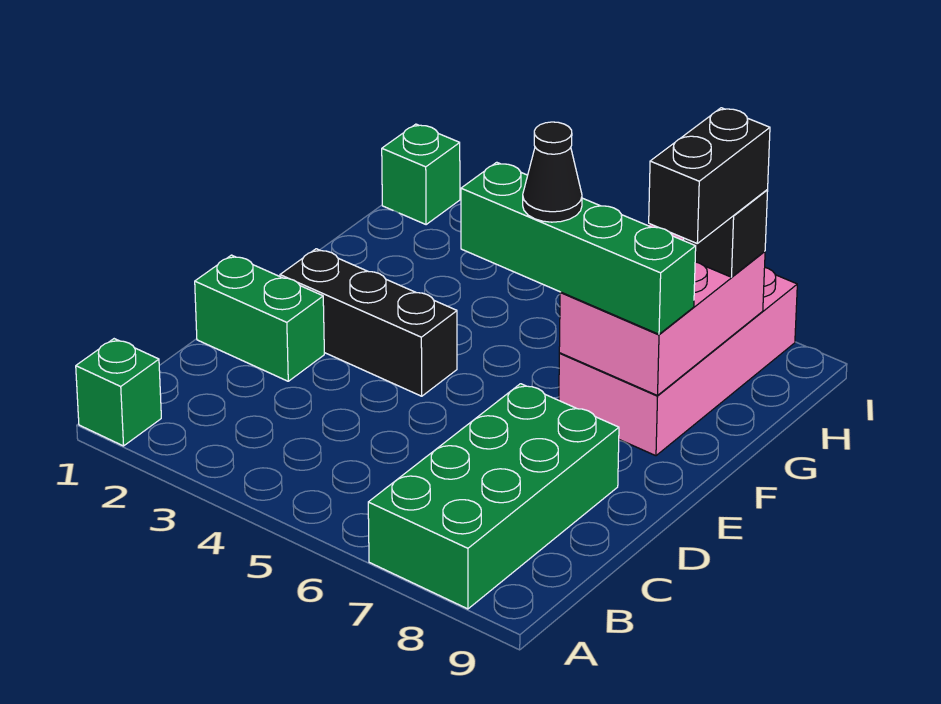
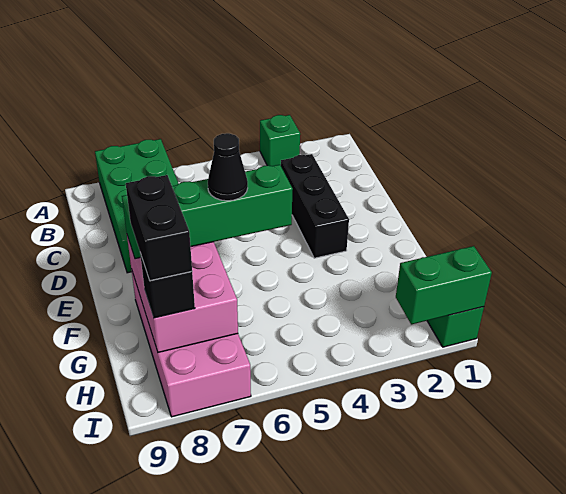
green brick A1 level 1 -> green brick A3 level 1
green brick D1:D2 level 1 -> green brick I1:I2 level 2
black brick E2:E4 level 1 -> black brick C3:E3 level 1

